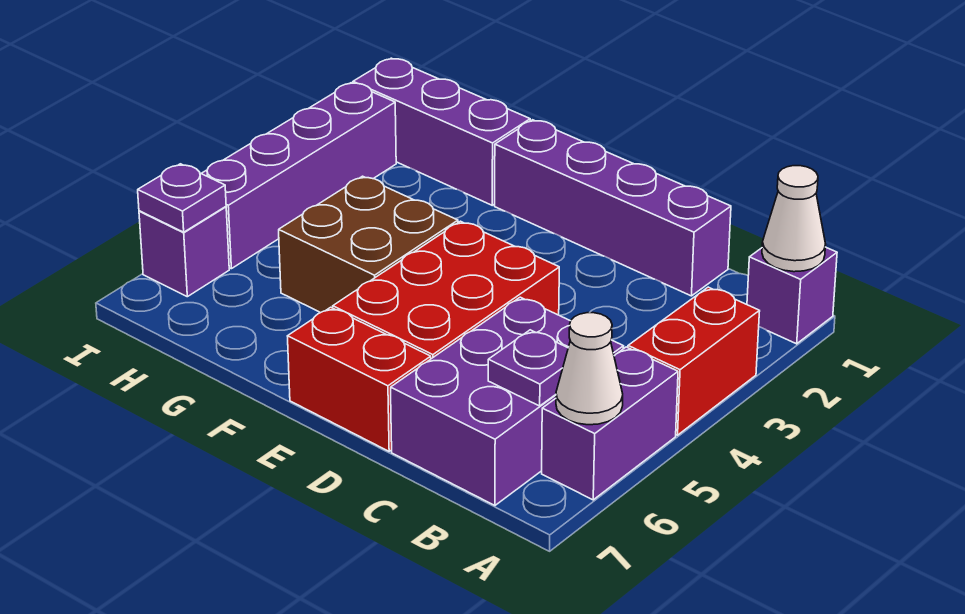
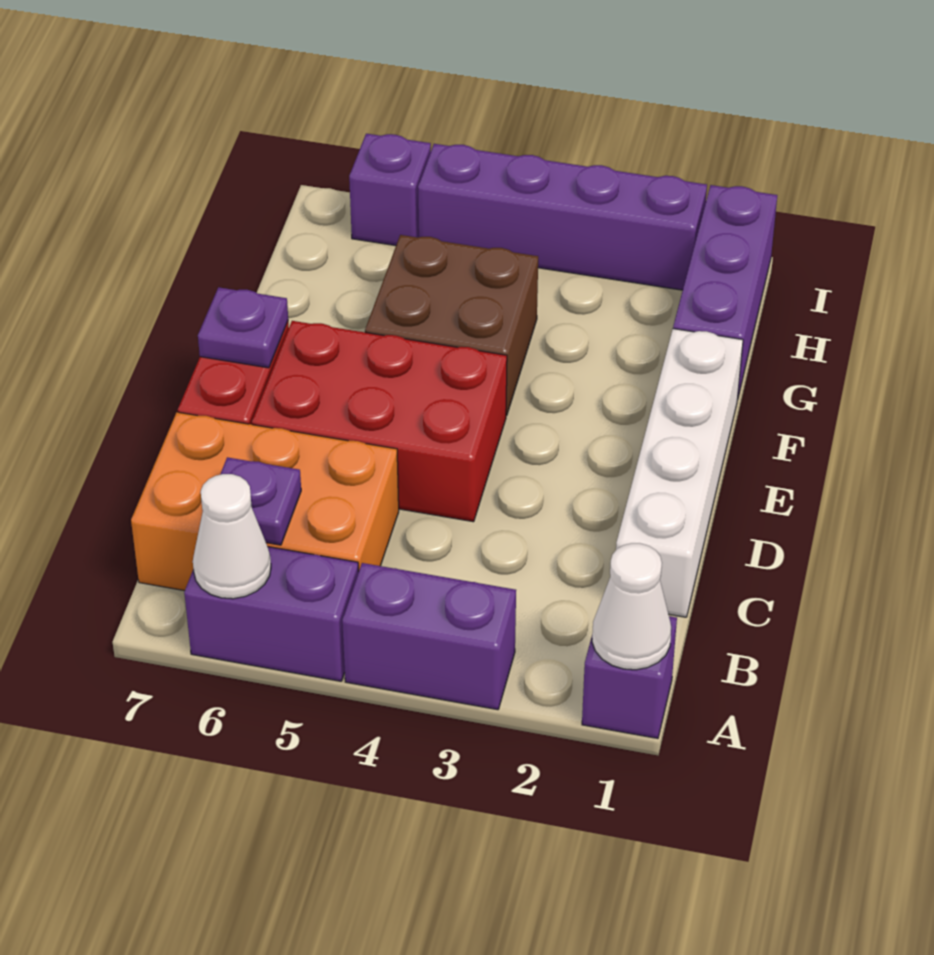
red brick A3:A4 level 1 -> purple brick A3:A4 level 1
purple brick B5:C7 level 1 -> orange brick B5:C7 level 1
purple brick C1:F1 level 1 -> white brick C1:F1 level 1
purple plate I6 level 2 -> purple plate E7 level 2

